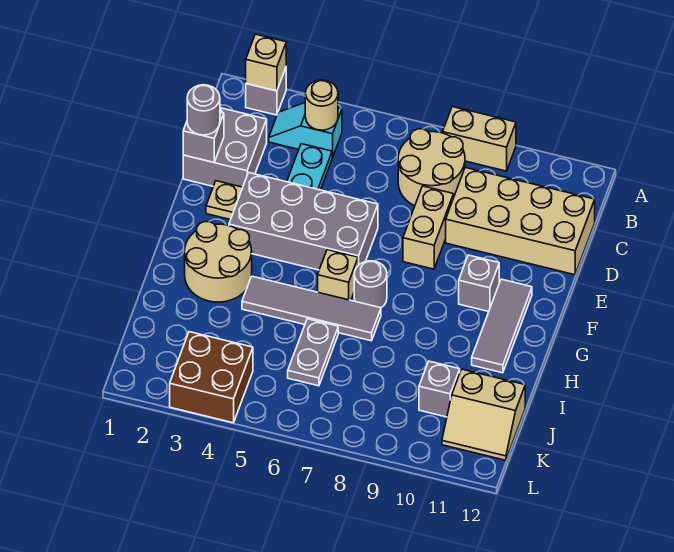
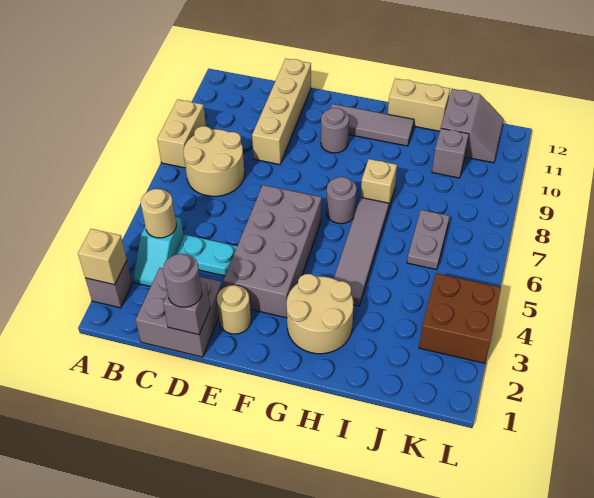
tan brick C9:D12 level 1 -> tan brick D9:D12 level 1
tan brick D8:E8 level 1 -> tan brick H12:I12 level 1
tan plate E2 level 1 -> tan round brick E2 level 1
grey brick F10 level 1 -> grey round brick F10 level 1
tan brick G6 level 1 -> tan brick H8 level 1
grey plate I6:J6 level 1 -> grey plate J6:J7 level 1
tan slope J11:K12 level 1 top J -> grey slope J11:K12 level 1 top J

